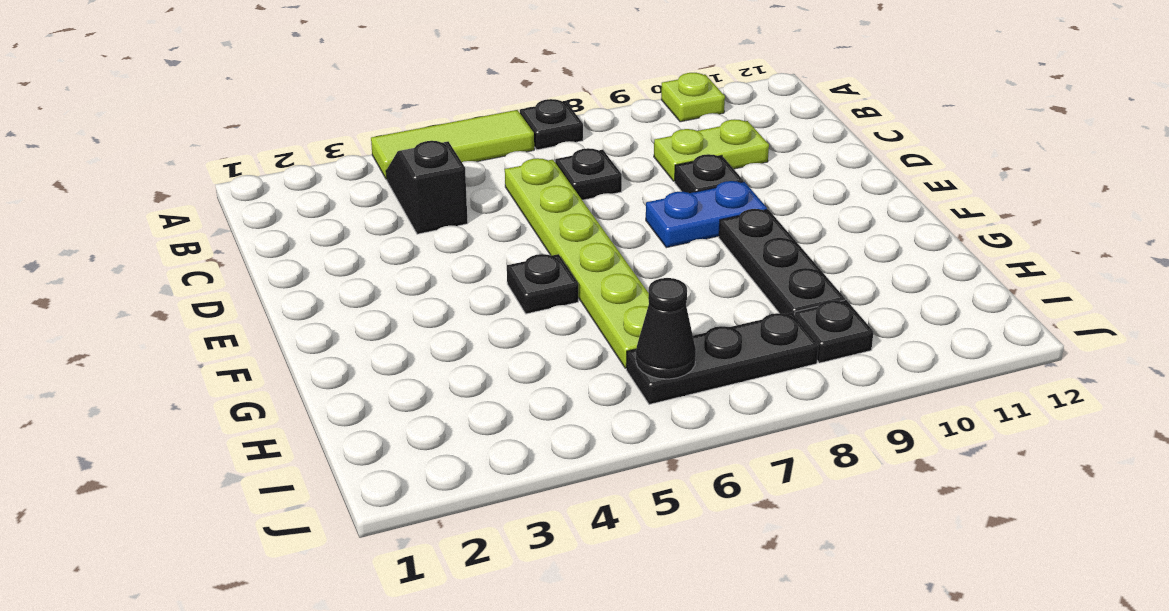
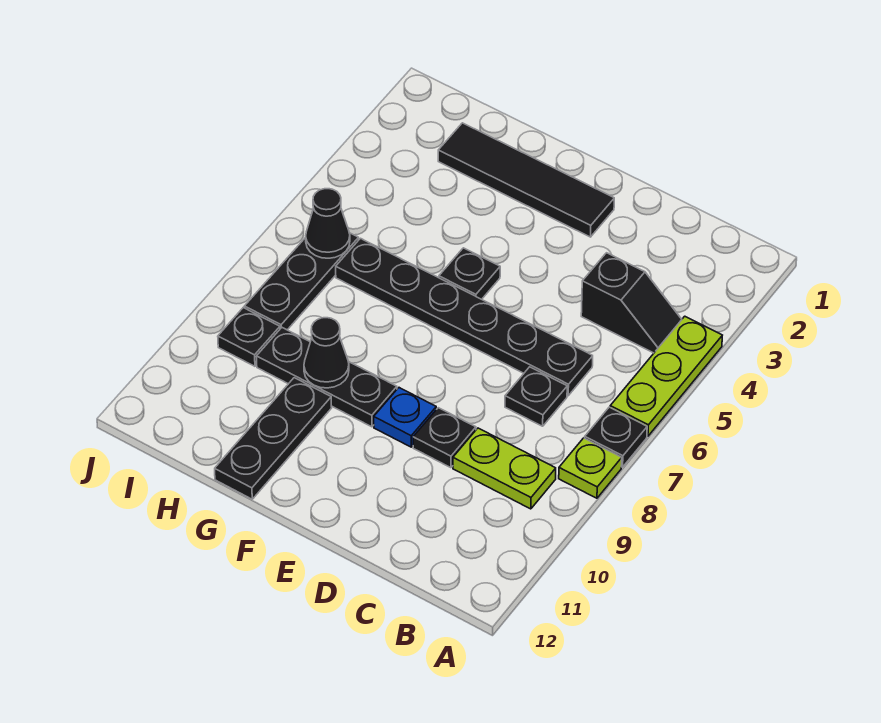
lime tile A4:A6 level 1 -> lime plate A4:A6 level 1
lime plate A10 level 1 -> lime plate A8 level 1
lime plate C6:H6 level 1 -> black plate C6:H6 level 1
lime plate C9:C10 level 1 -> lime plate B9:C9 level 1
none -> black tile E2:H2 level 1
blue plate E8:E9 level 1 -> blue plate E9 level 1
none -> black cone G9 level 2
none -> black plate G10:G12 level 1

